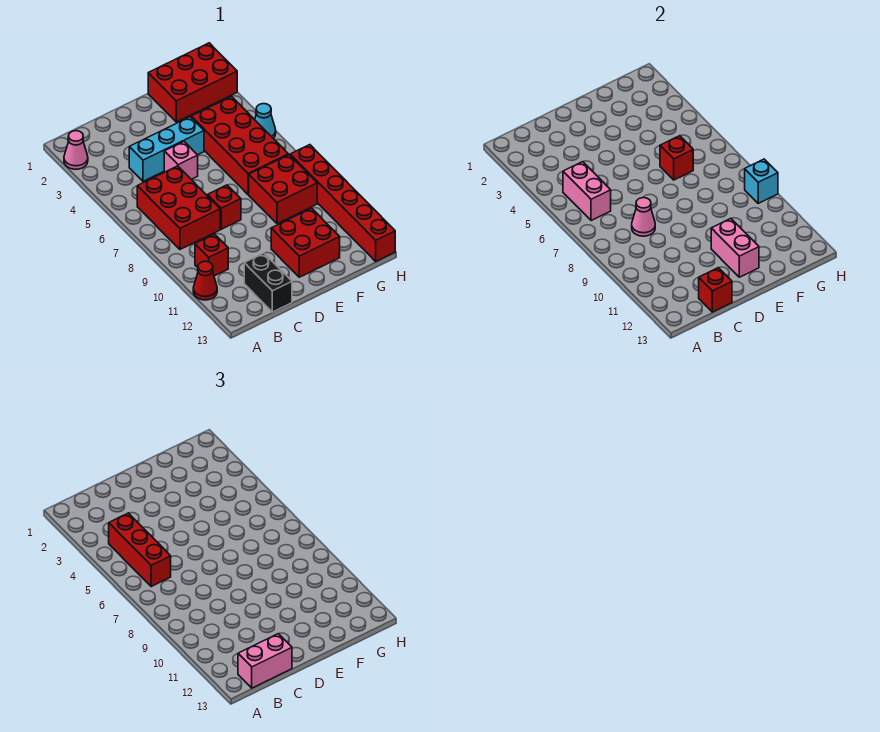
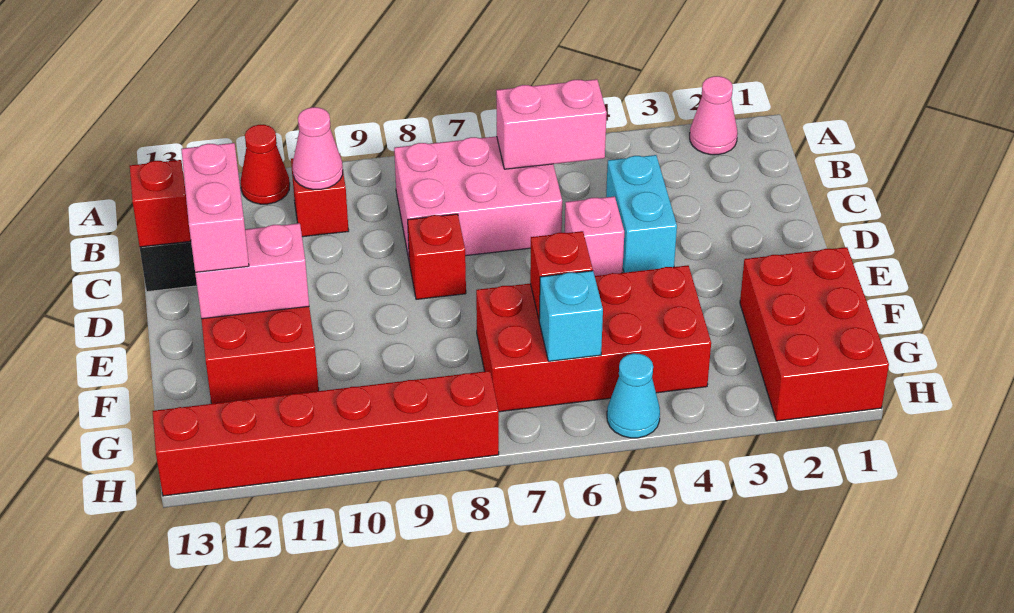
red brick B4:B6 level 3 -> none
red brick B6:C8 level 1 -> pink brick B6:C8 level 1
pink brick B13:C13 level 3 -> pink brick D12:E12 level 3
cyan brick C4:E4 level 1 -> cyan brick C4:D4 level 1
pink cone C8 level 2 -> pink cone B10 level 2
red brick F8:G9 level 1 -> none
cyan brick H9 level 2 -> cyan brick G6 level 2

